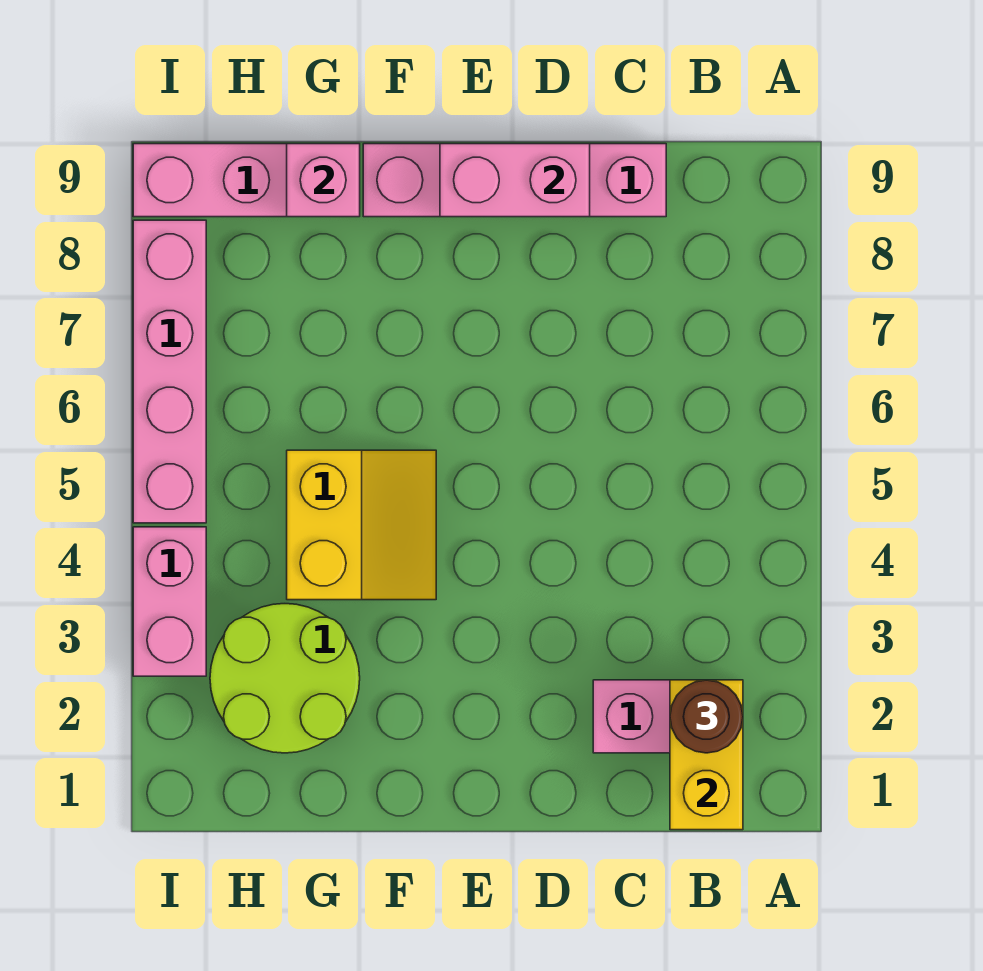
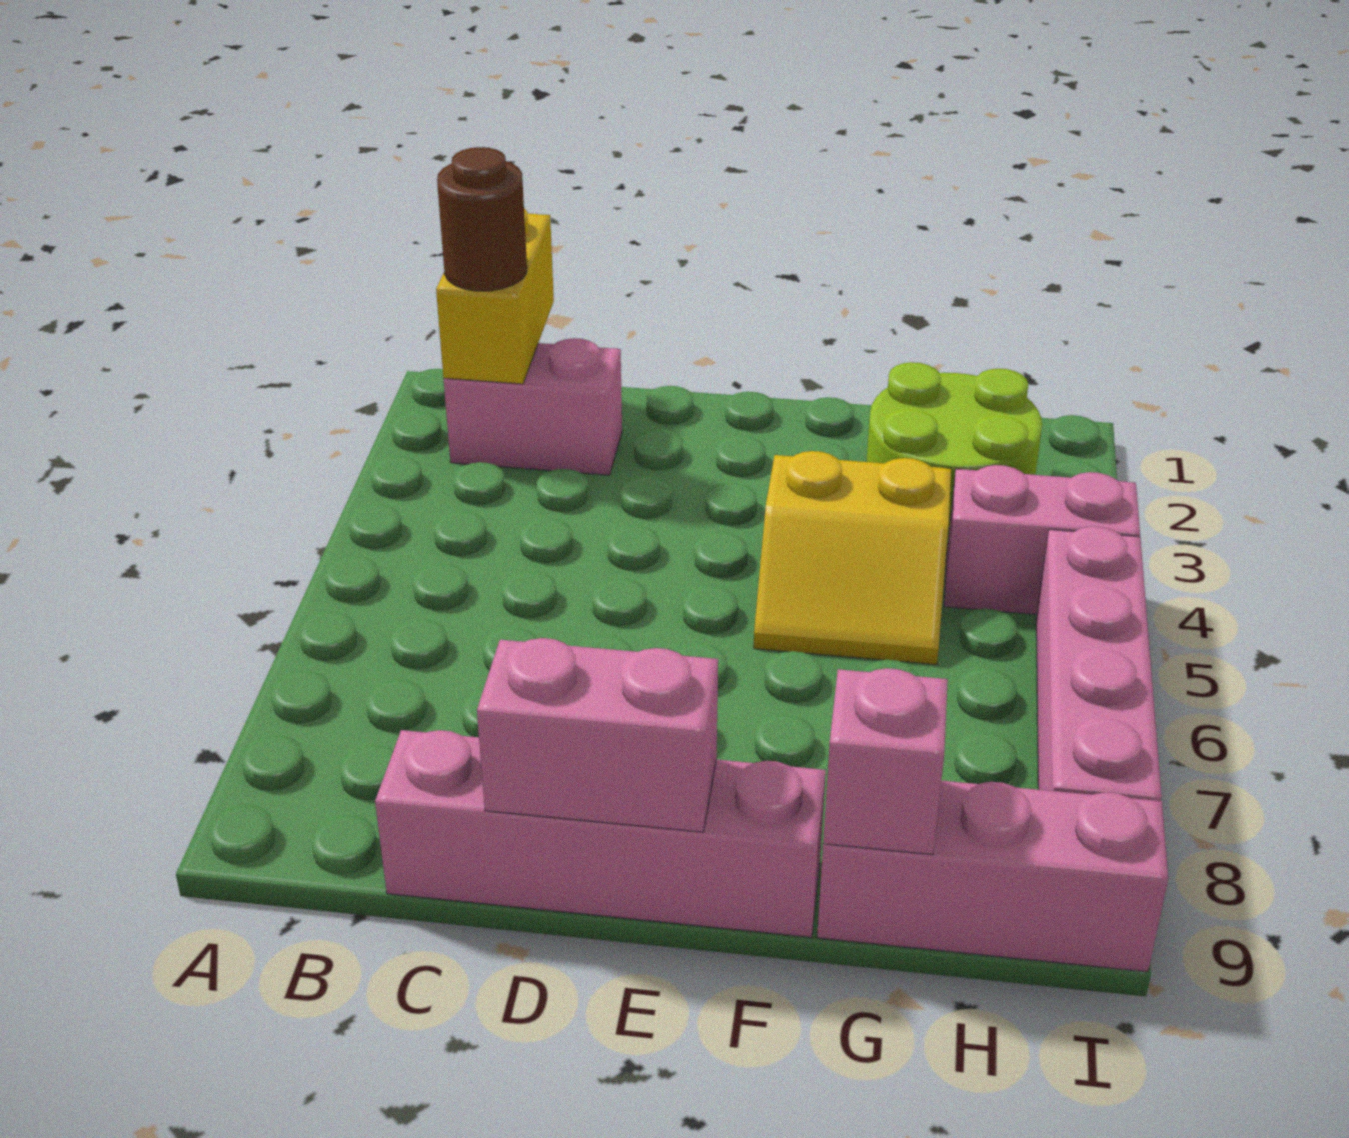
yellow slope F4:G5 level 1 top G -> yellow slope F4:G5 level 1 top 4
pink brick I3:I4 level 1 -> pink brick H4:I4 level 1

